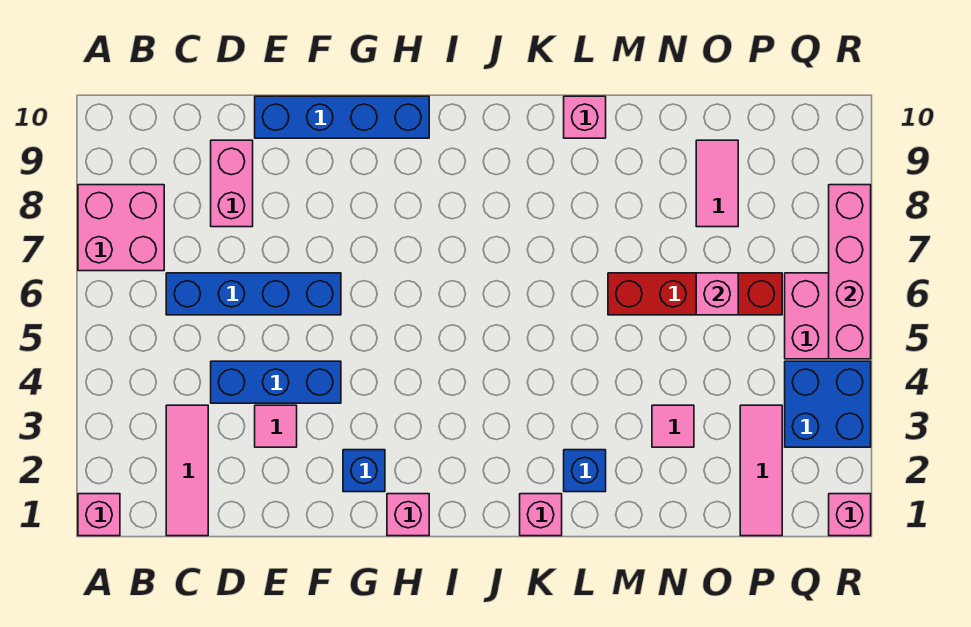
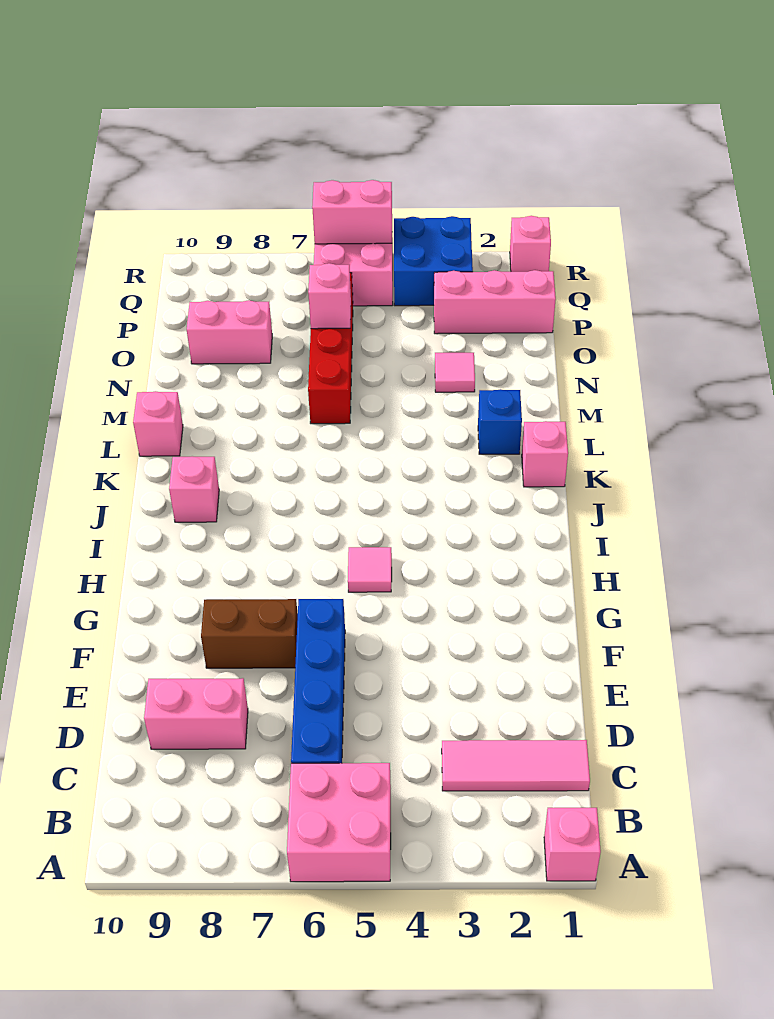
pink brick A7:B8 level 1 -> pink brick A5:B6 level 1
blue brick D4:F4 level 1 -> none
pink tile E3 level 1 -> pink tile H5 level 1
blue brick E10:H10 level 1 -> none
none -> brown brick F7:F8 level 1
blue brick G2 level 1 -> none
pink brick H1 level 1 -> pink brick J9 level 1
pink tile O8:O9 level 1 -> pink brick O8:O9 level 1
pink tile P1:P3 level 1 -> pink brick P1:P3 level 1
pink brick R5:R8 level 2 -> pink brick R5:R6 level 2

